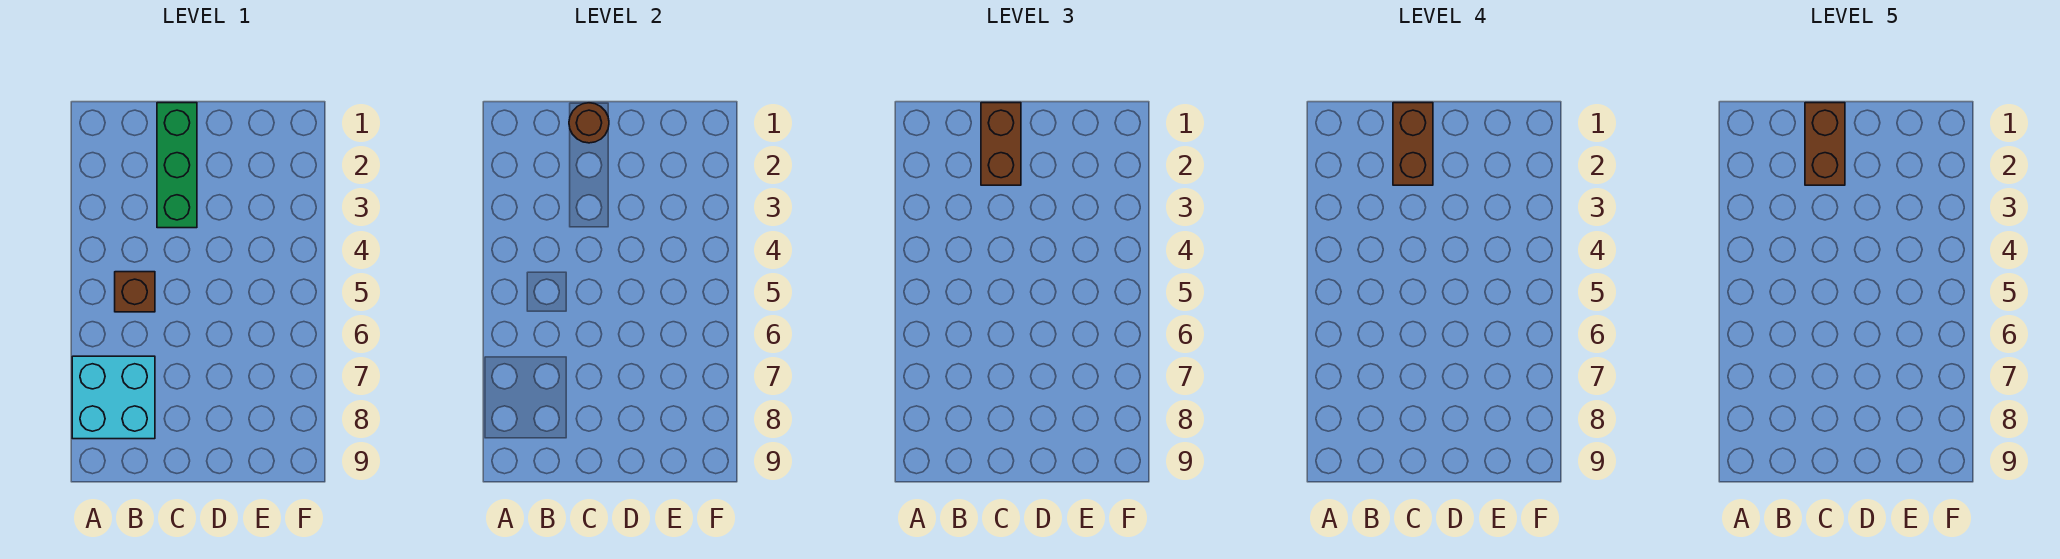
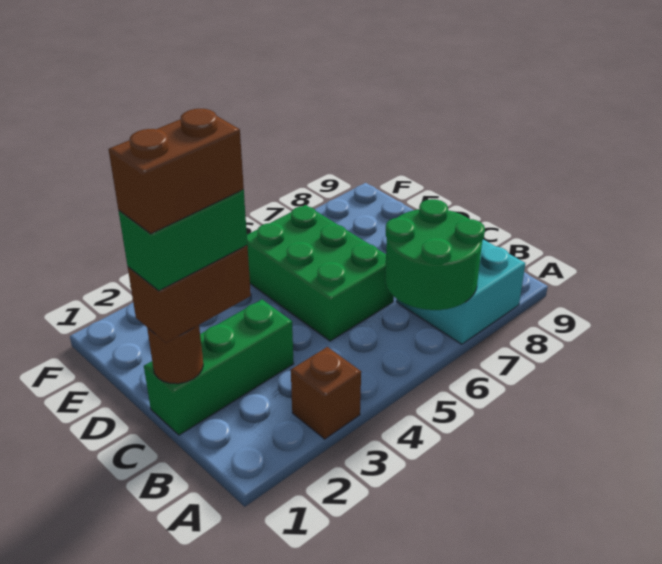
none -> green round brick A6:B7 level 2
brown brick B5 level 1 -> brown brick A3 level 1
brown brick C1:C2 level 4 -> green brick C1:C2 level 4
none -> green brick C5:E6 level 1

